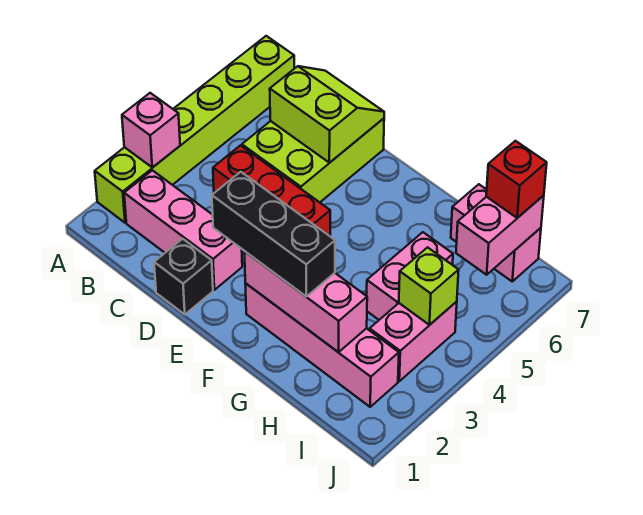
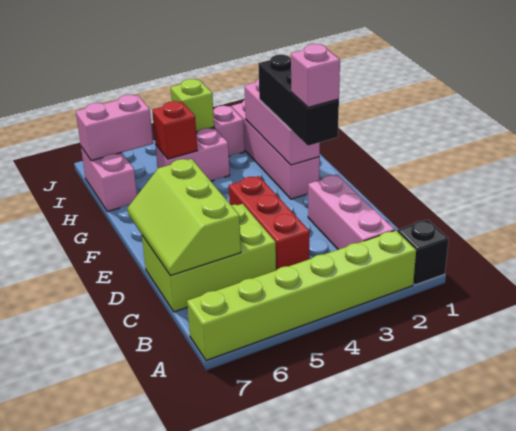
pink brick A3 level 2 -> pink brick E2 level 4
lime slope C6:D7 level 2 top 6 -> lime slope C6:E7 level 2 top 6
black brick D1 level 1 -> black brick A1 level 1
red brick I7 level 3 -> red brick H5 level 2

